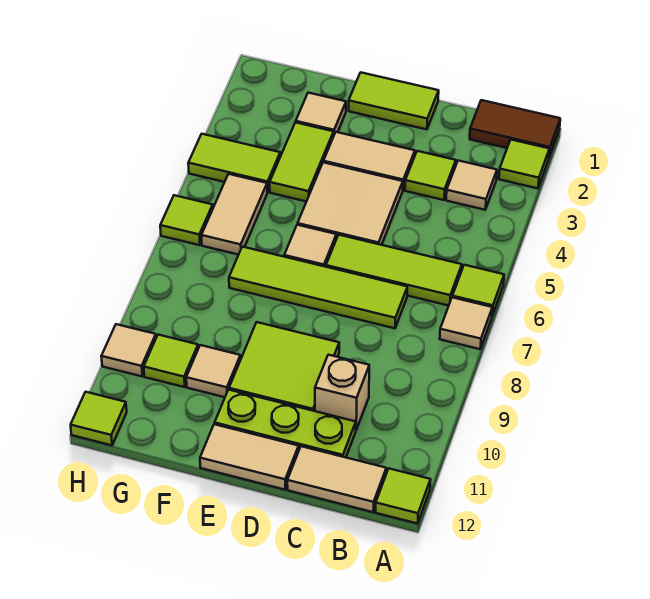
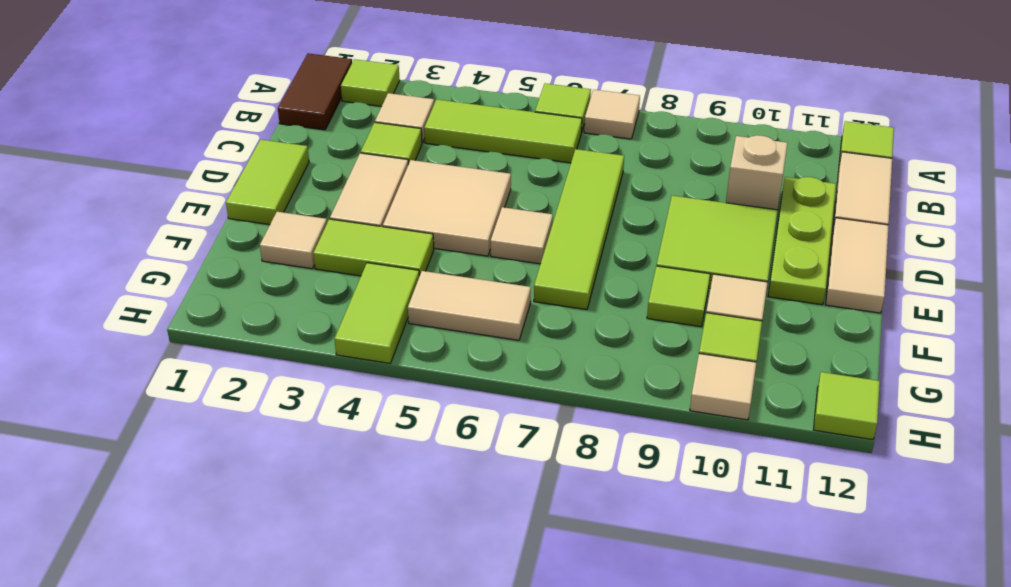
lime tile B6:D6 level 1 -> lime tile B4:B6 level 1
lime tile H6 level 1 -> lime tile F9 level 1

